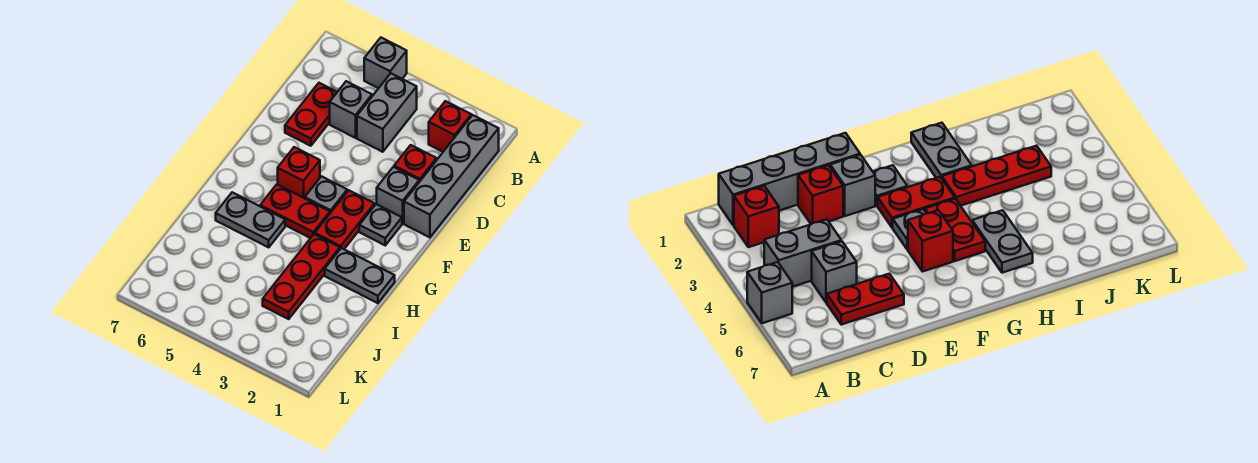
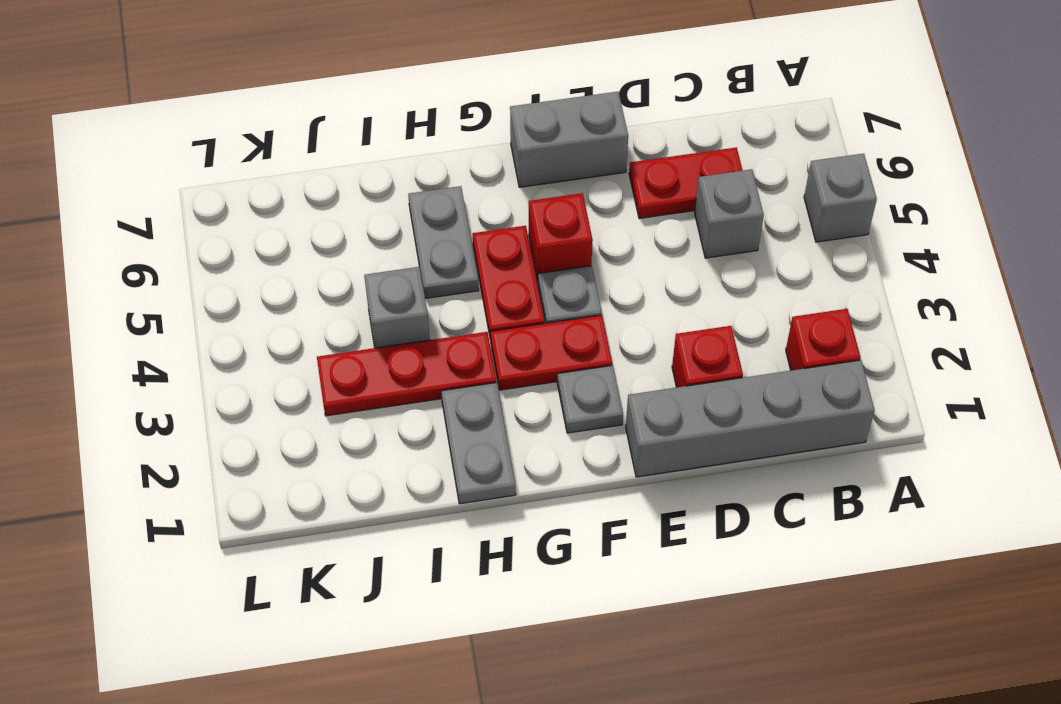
grey brick B4:C4 level 1 -> grey brick E7:F7 level 1
grey brick E2 level 1 -> grey brick I4 level 1

